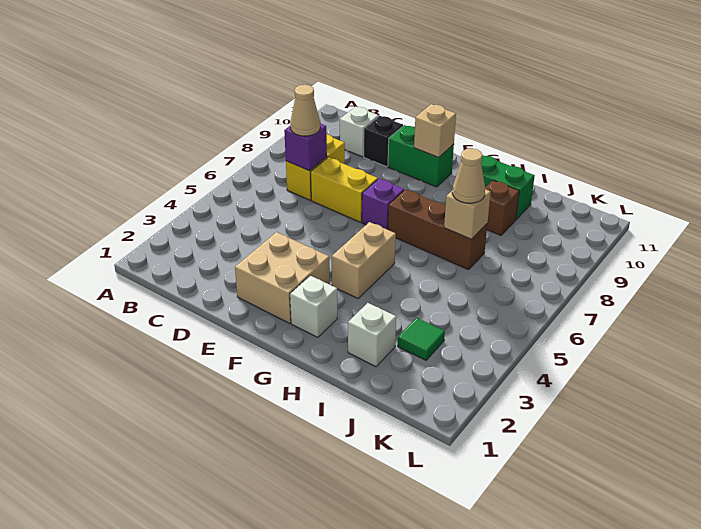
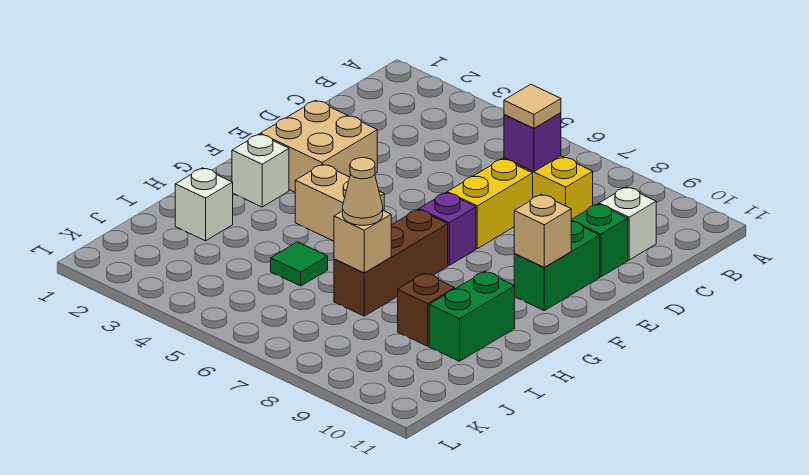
tan cone C7 level 3 -> tan tile C7 level 3
black brick D10 level 1 -> green brick D10 level 1
green tile J3 level 1 -> green tile I5 level 1

